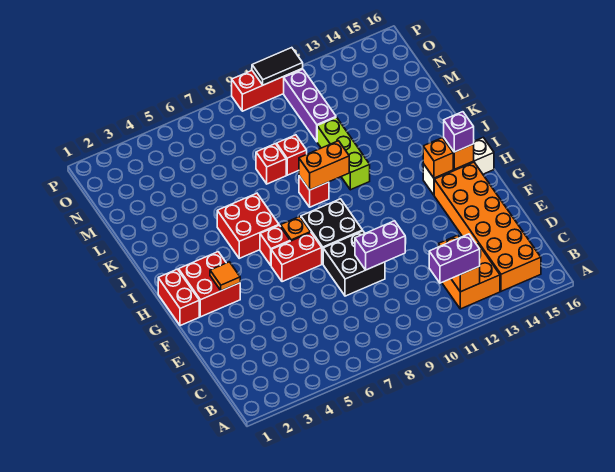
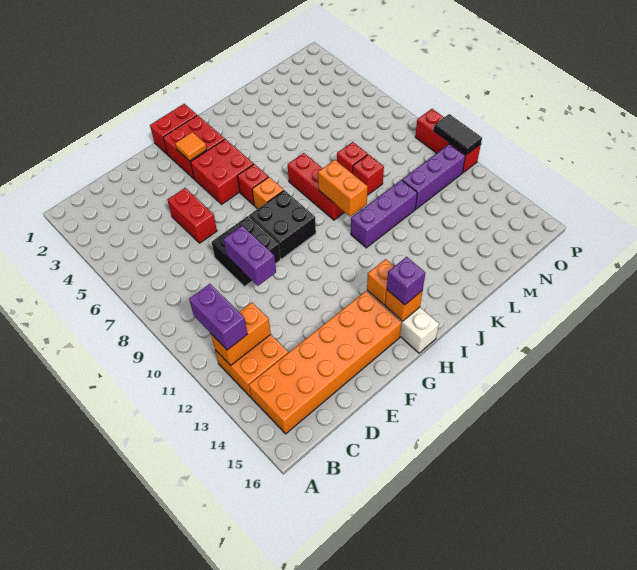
red brick G6:G7 level 1 -> red brick E5:E6 level 1
red brick I5:J6 level 1 -> red brick G4:H5 level 1
red brick J9 level 1 -> red brick J7:J9 level 1
lime brick J11:L11 level 1 -> purple brick J11:L11 level 1

